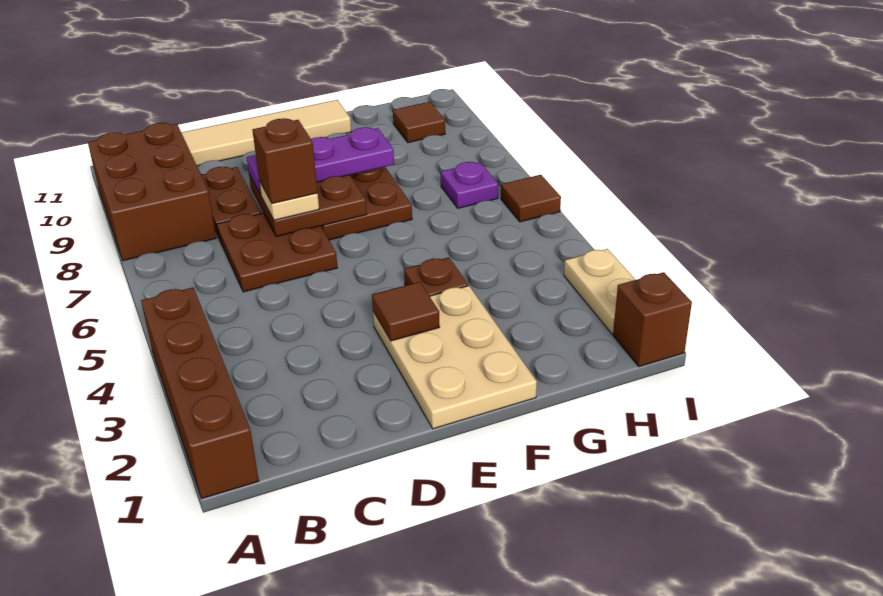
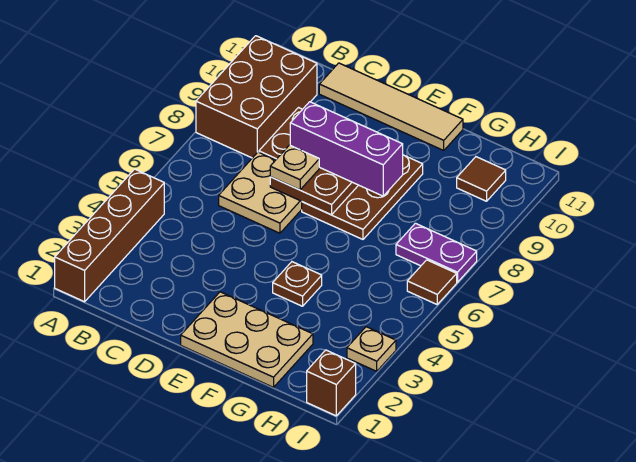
brown plate C6:D7 level 1 -> tan plate C6:D7 level 1
brown brick D7 level 4 -> none
purple plate D8:F8 level 3 -> purple brick D8:F8 level 3
tan plate E1:F3 level 1 -> tan plate E1:G2 level 1
brown tile E3 level 2 -> none
purple plate H7 level 1 -> purple plate H7:I7 level 1
tan plate I2:I3 level 1 -> tan plate I3 level 1

